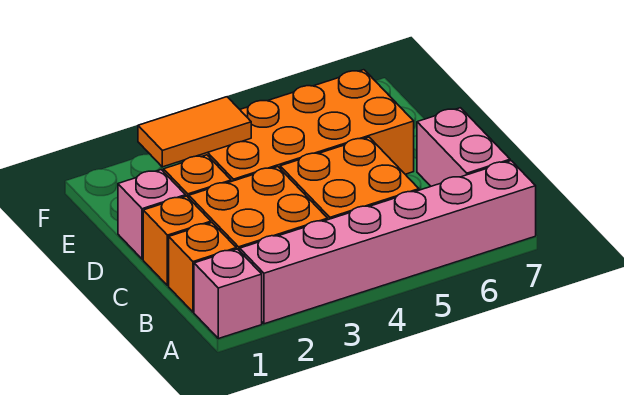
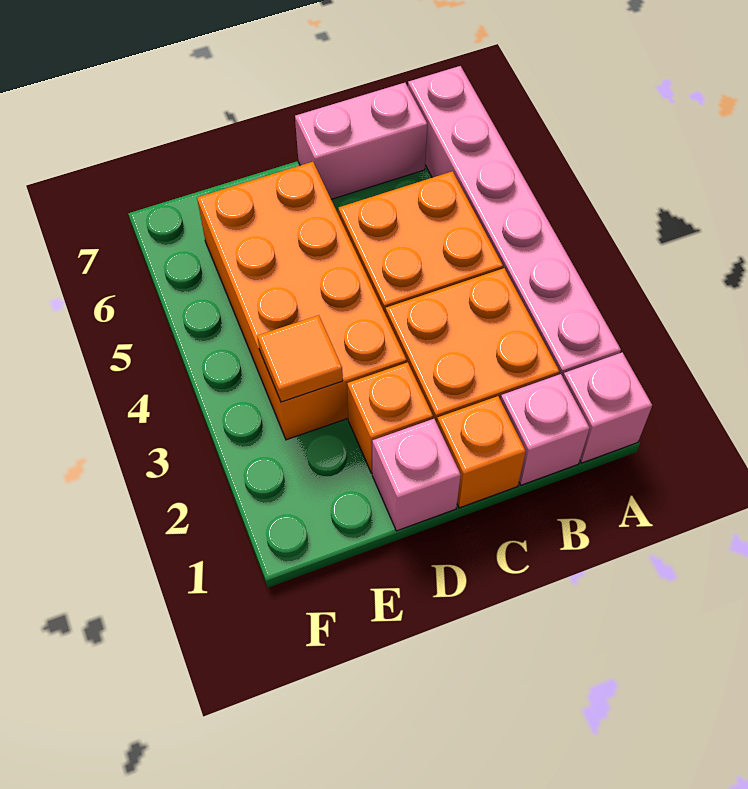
orange brick B1 level 1 -> pink brick B1 level 1
orange tile E2:E3 level 2 -> orange tile E3 level 2

